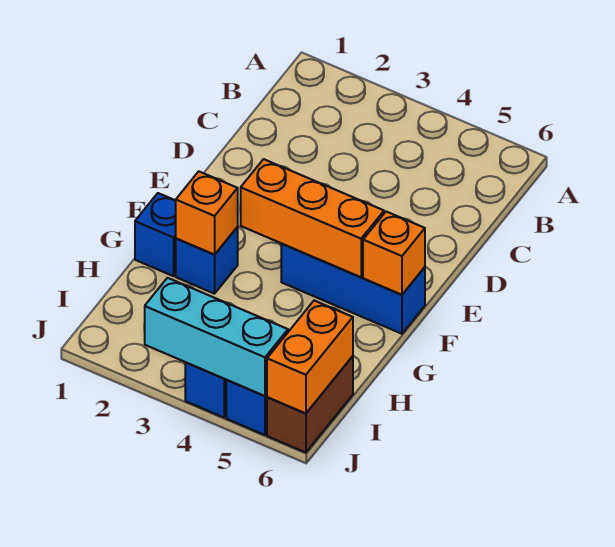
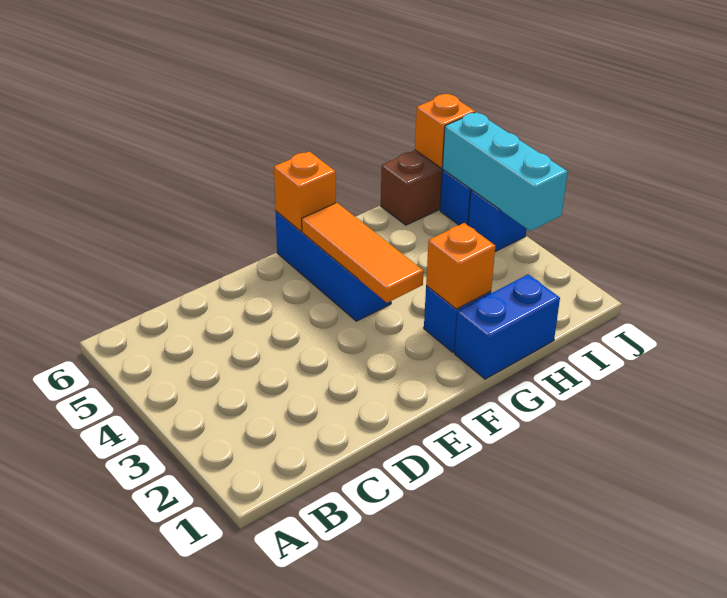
orange brick F3:F5 level 2 -> orange tile F3:F5 level 2
blue brick G1 level 1 -> blue brick G1:H1 level 1
orange brick I6:J6 level 2 -> orange brick J6 level 2

